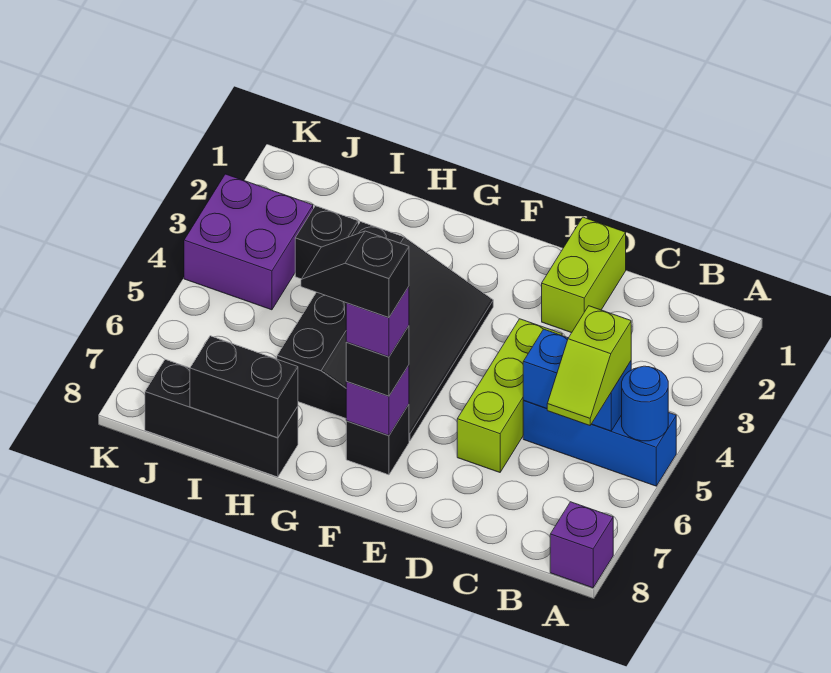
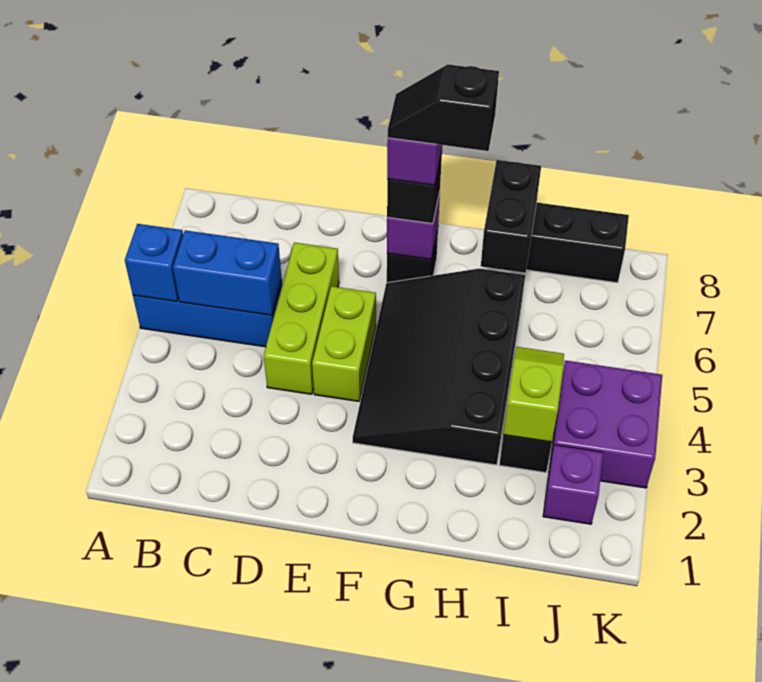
blue round brick A5 level 2 -> blue brick A5 level 2
purple brick A8 level 1 -> purple brick J2 level 1
lime slope B5:B6 level 3 top 5 -> lime slope I3:I4 level 2 top 3
lime brick D1:D2 level 1 -> lime brick E4:E5 level 1
black slope F7:G7 level 5 top F -> black slope F7:G7 level 5 top G
black brick H8:I8 level 2 -> black brick H7:H8 level 2

